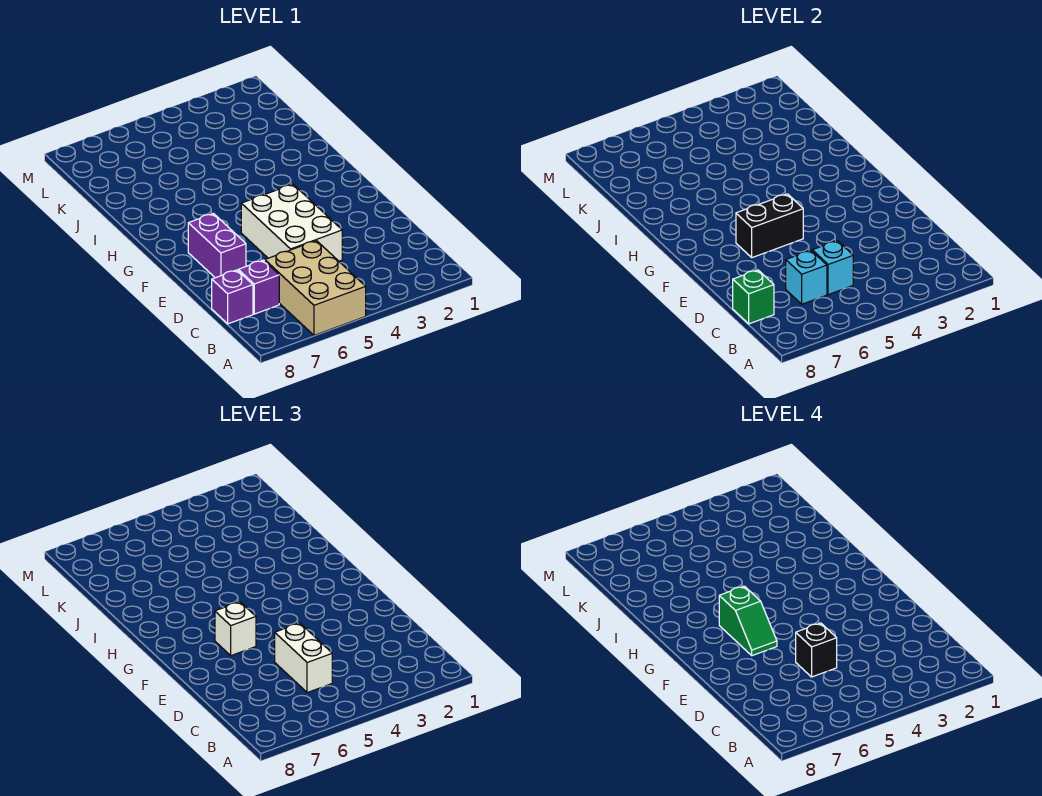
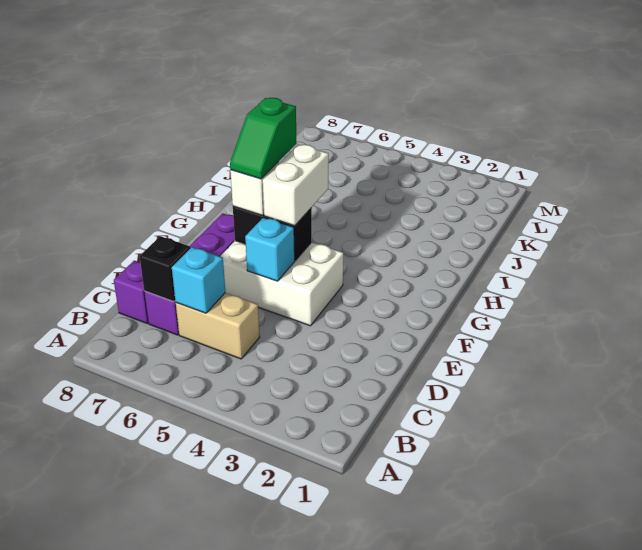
tan brick A5:C6 level 1 -> tan brick C5:C6 level 1
cyan brick C5 level 2 -> cyan brick E5 level 2
white brick C5:D5 level 3 -> white brick F5:G5 level 3
green brick C8 level 2 -> none
white brick D4:F5 level 1 -> white brick E4:F6 level 1
black brick D5 level 4 -> black brick C7 level 2

